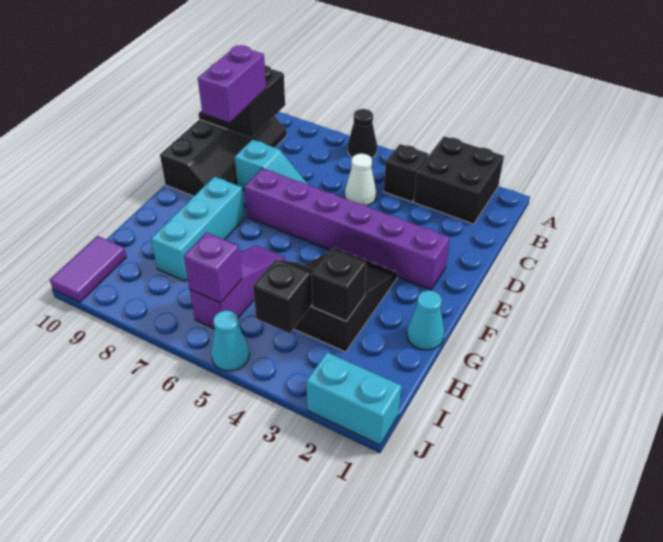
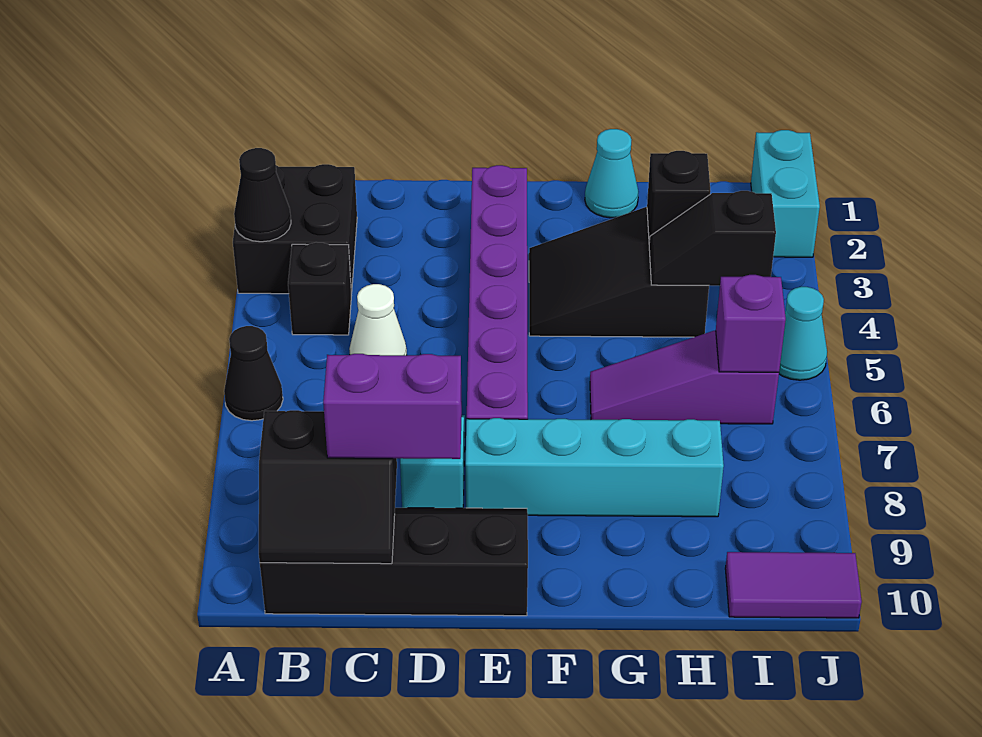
none -> black cone A3 level 2
cyan brick F8:H8 level 1 -> cyan brick E8:H8 level 1

